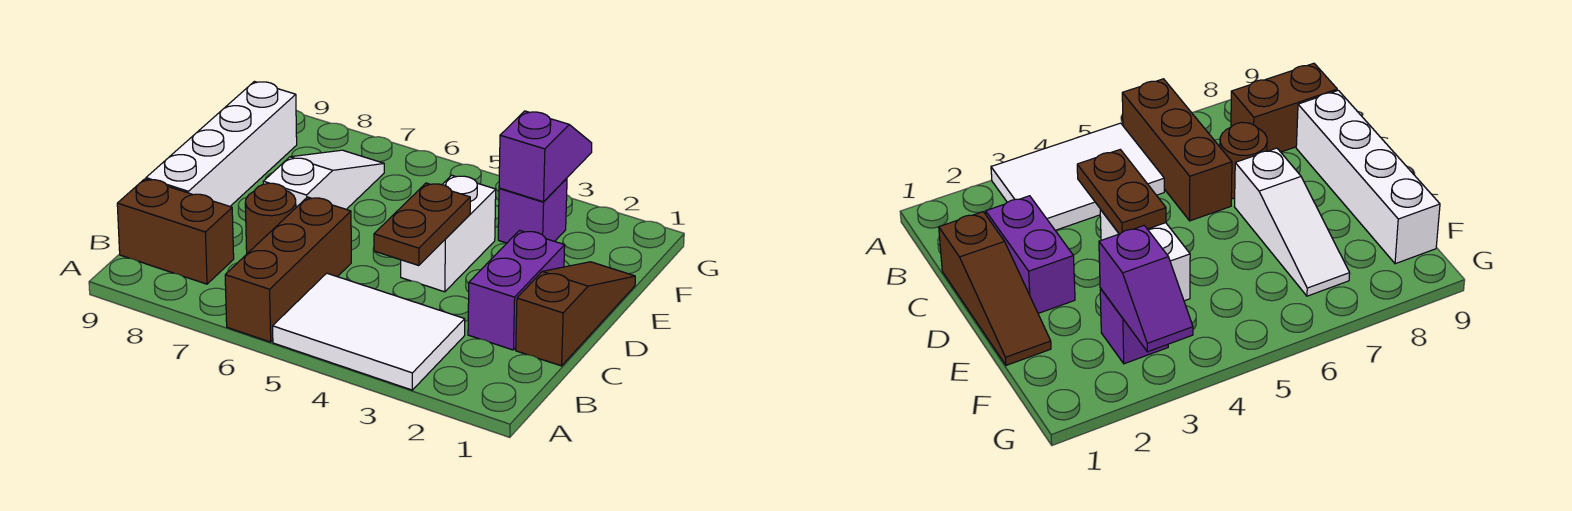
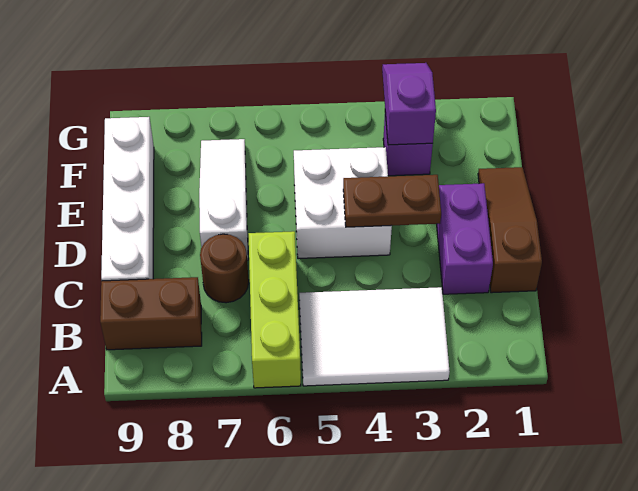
brown brick A6:C6 level 1 -> lime brick A6:C6 level 1
brown plate C4:D4 level 2 -> brown plate D3:D4 level 2
white brick D4:E4 level 1 -> white brick D4:E5 level 1

